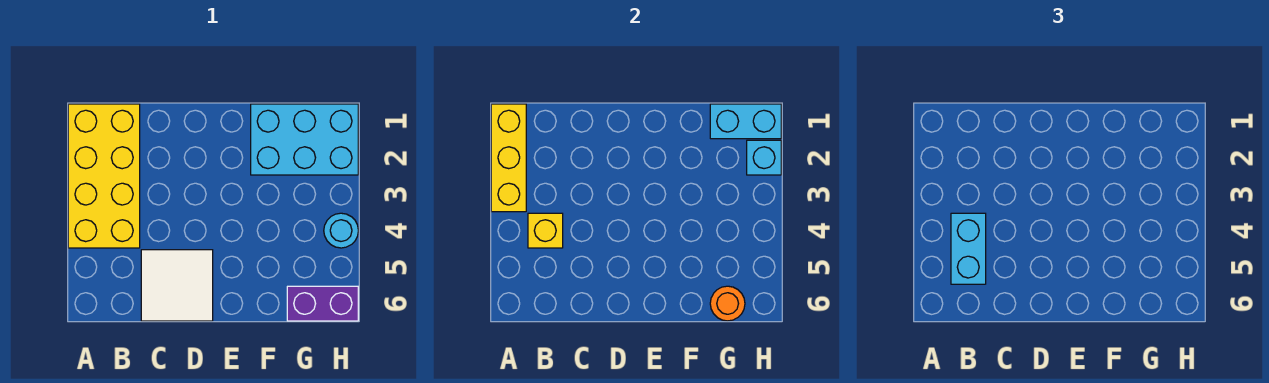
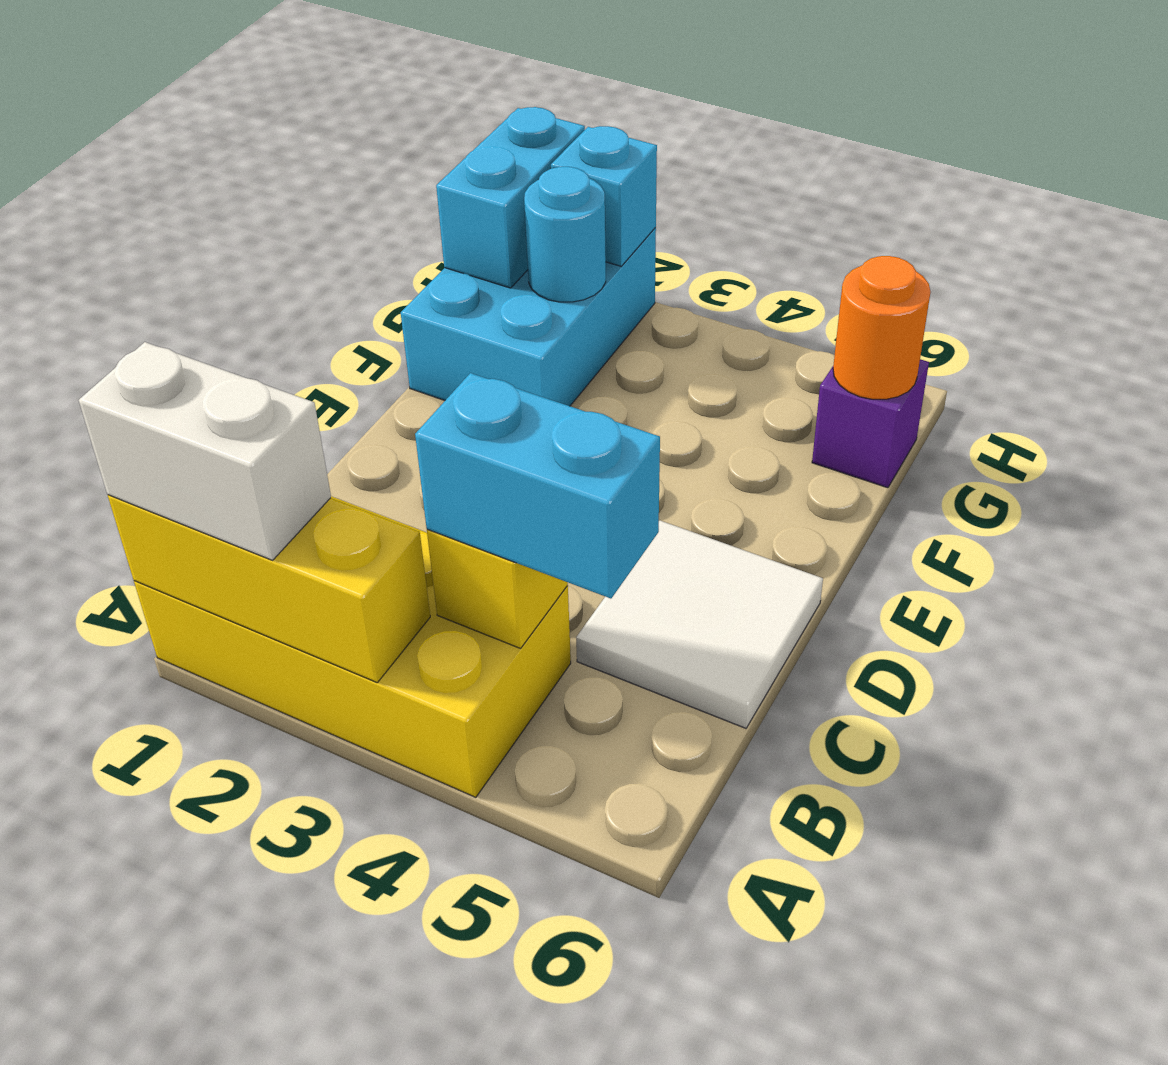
none -> white brick A1:A2 level 3
purple brick G6:H6 level 1 -> purple brick G6 level 1
cyan round brick H4 level 1 -> cyan round brick G2 level 2

